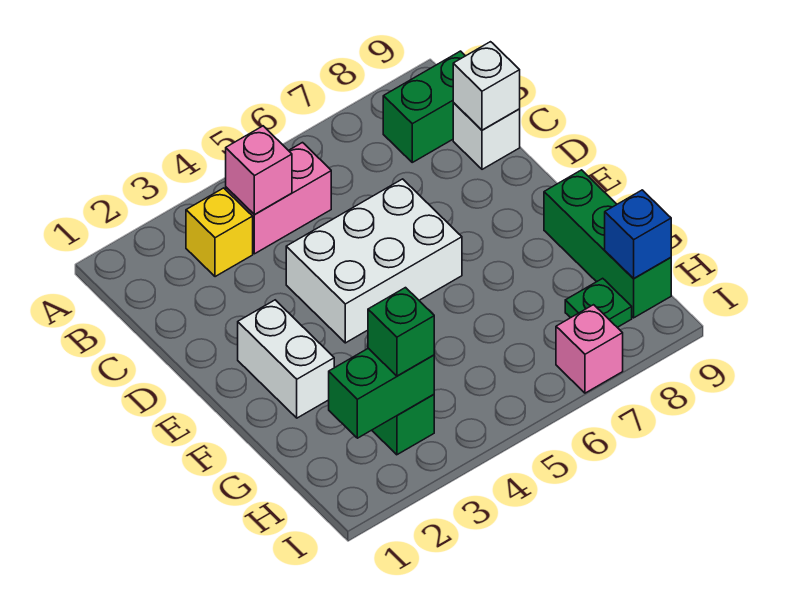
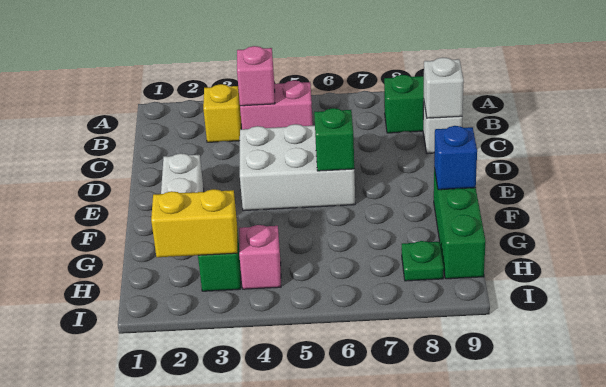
green brick H2:H3 level 2 -> yellow brick H2:H3 level 2
green brick H3 level 3 -> green brick E6 level 2
blue brick H9 level 2 -> blue brick F9 level 2
pink brick I7 level 1 -> pink brick H4 level 1

